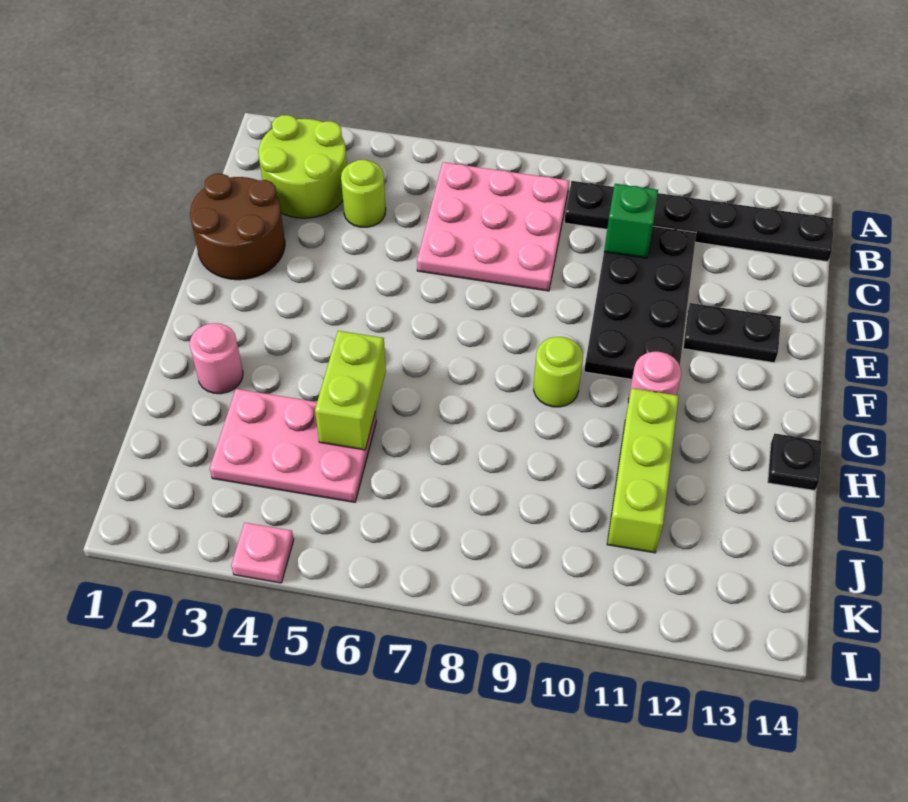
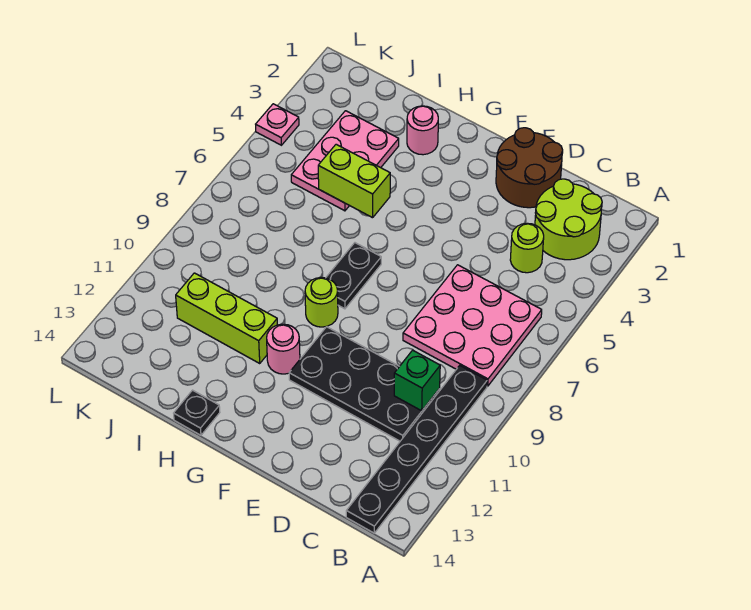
black plate E12:E13 level 1 -> black plate G7:G8 level 1

